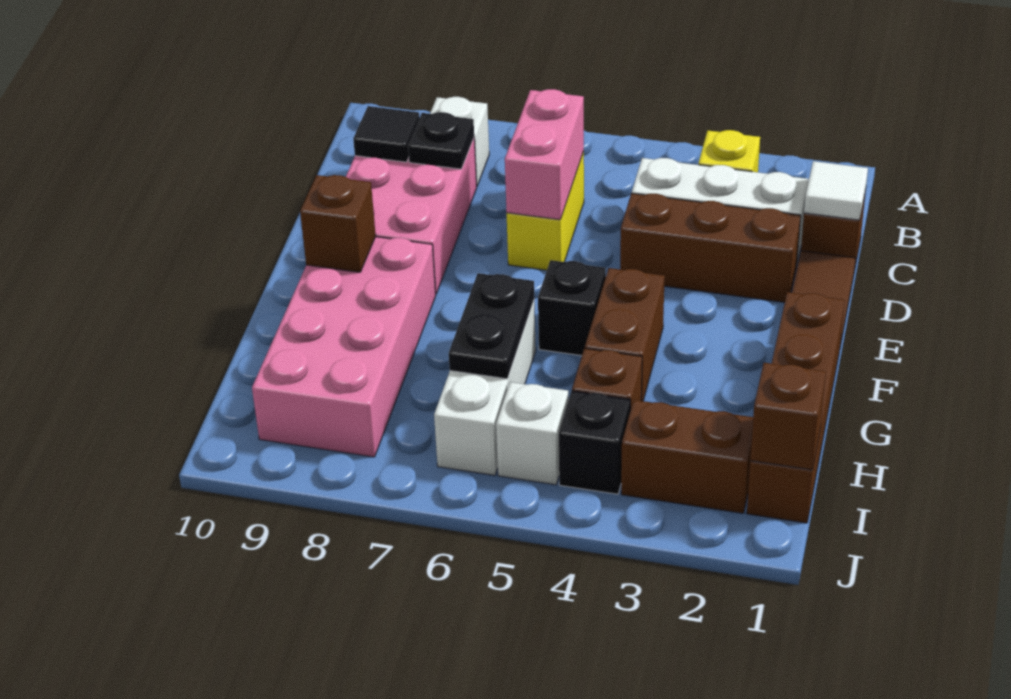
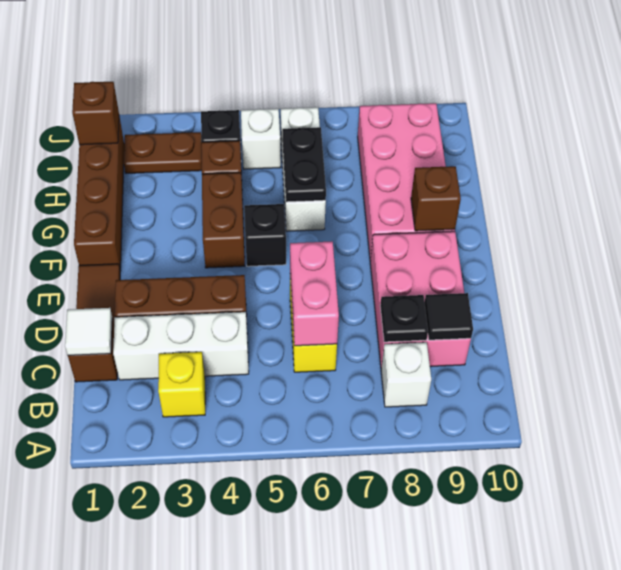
brown brick I2:I3 level 1 -> brown plate I2:I3 level 1

